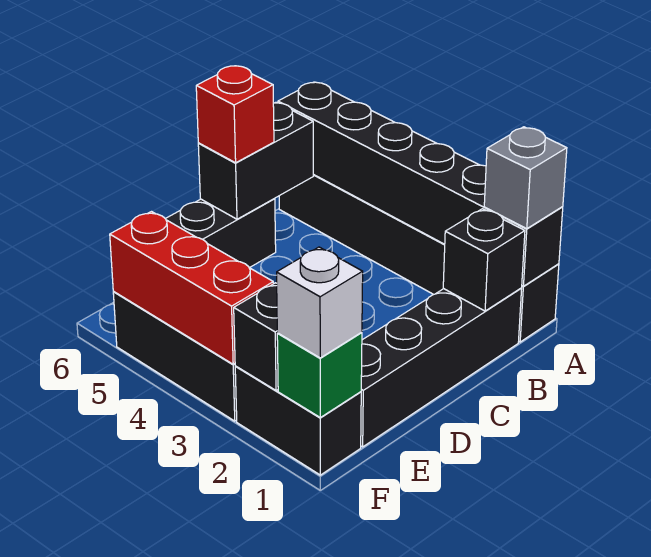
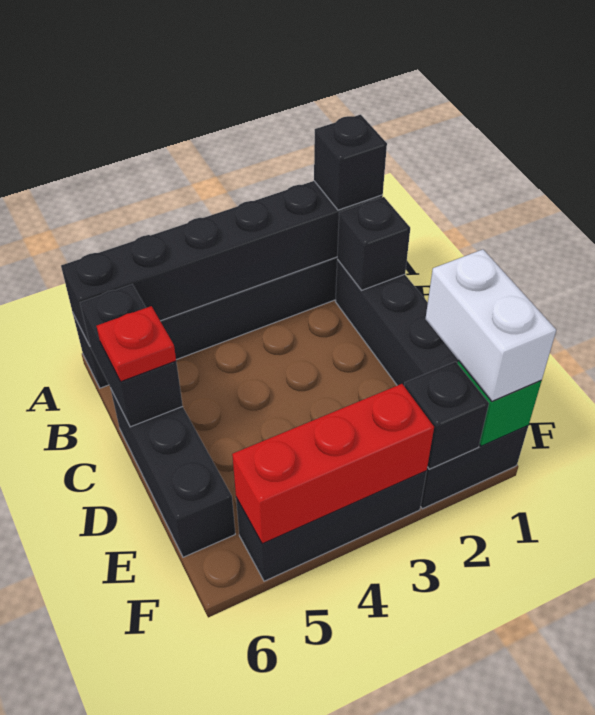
grey brick A1 level 3 -> black brick A1 level 3
red brick C6 level 3 -> red plate C6 level 3
white brick F1 level 3 -> white brick E1:F1 level 3

